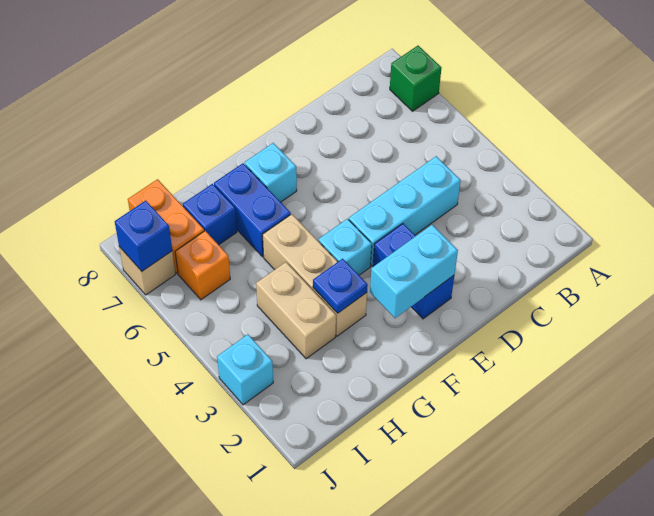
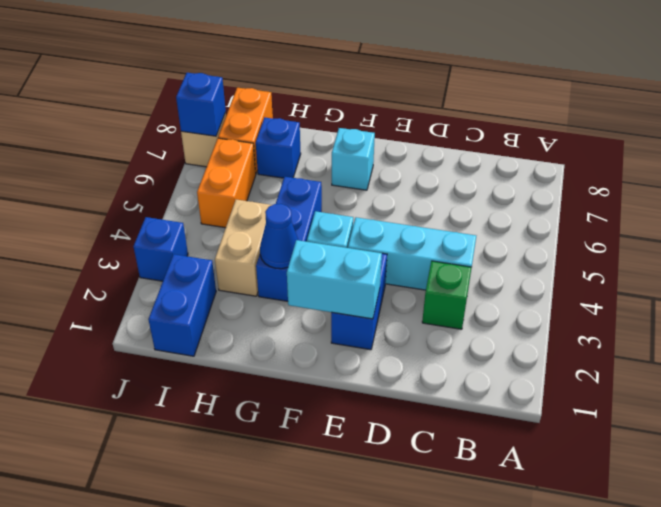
green brick A7 level 1 -> green brick C3 level 1
tan brick G3:G5 level 1 -> blue brick G3:G5 level 1
blue plate G3 level 2 -> blue cone G3 level 2
blue brick G6:G7 level 1 -> blue brick I1:I2 level 1
orange brick I6 level 1 -> orange brick I5:I6 level 1
cyan brick J3 level 1 -> blue brick J3 level 1

